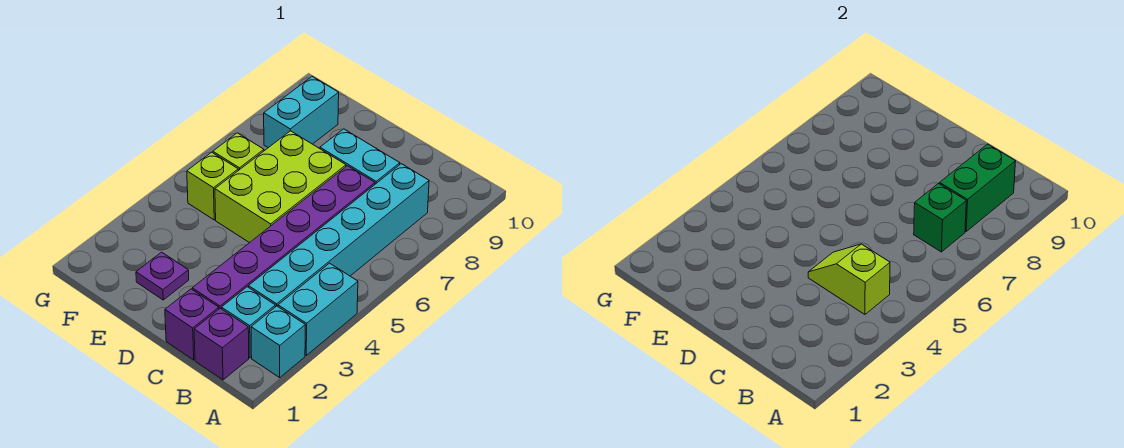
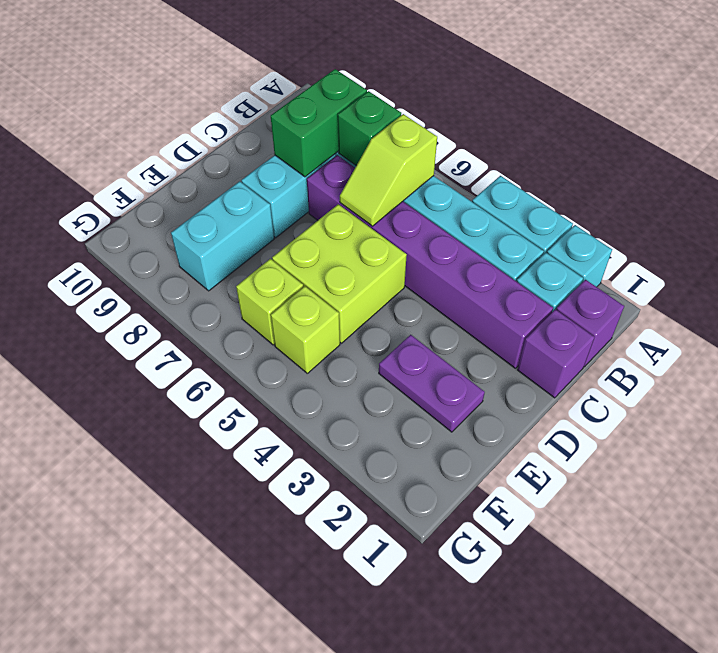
lime slope B4:C4 level 2 top B -> lime slope B6:C6 level 2 top B
green brick B8:B9 level 2 -> green brick B8:C8 level 2
lime brick D5:E7 level 1 -> lime brick D5:E6 level 1
purple plate E2 level 1 -> purple plate E2:E3 level 1
cyan brick F8:F9 level 1 -> cyan brick E8:F8 level 1

